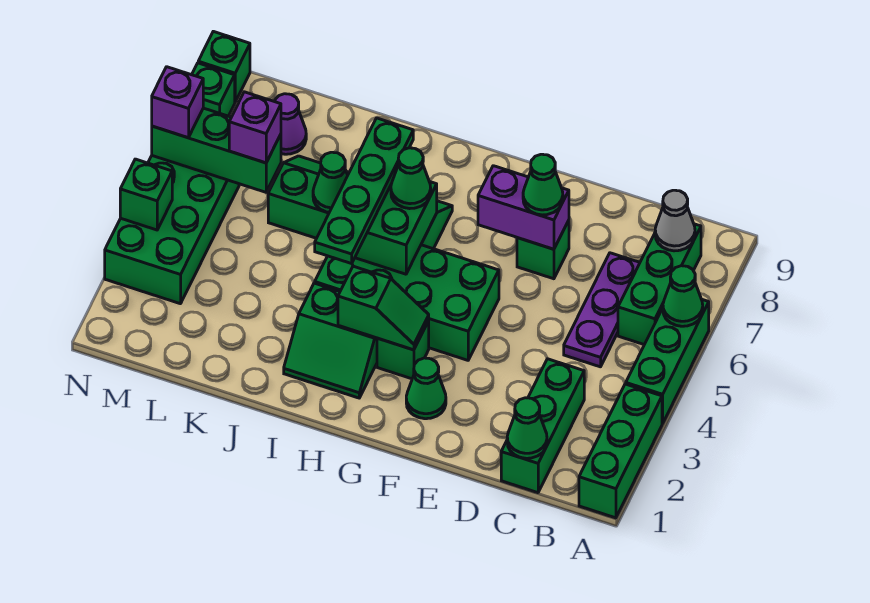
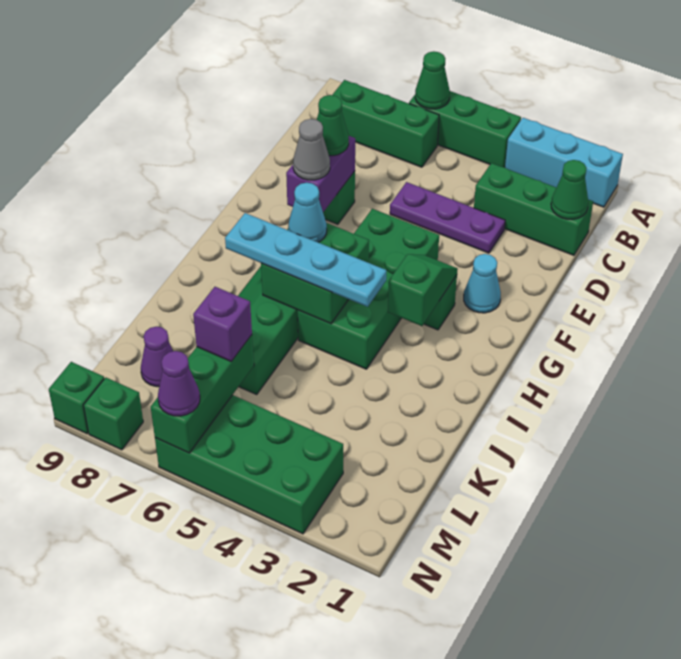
green brick A1:A3 level 1 -> cyan brick A1:A3 level 1
grey cone B8 level 2 -> grey cone F7 level 3
purple plate C5:C7 level 1 -> purple plate D3:D5 level 1
green cone F2 level 1 -> cyan cone F2 level 1
green slope H2:I3 level 1 top 3 -> none
green cone H6 level 3 -> cyan cone H6 level 3
green plate I4:I7 level 3 -> cyan plate I4:I7 level 3
green cone J6 level 2 -> none
green brick N4 level 2 -> none
purple brick N6 level 3 -> purple cone N6 level 3

